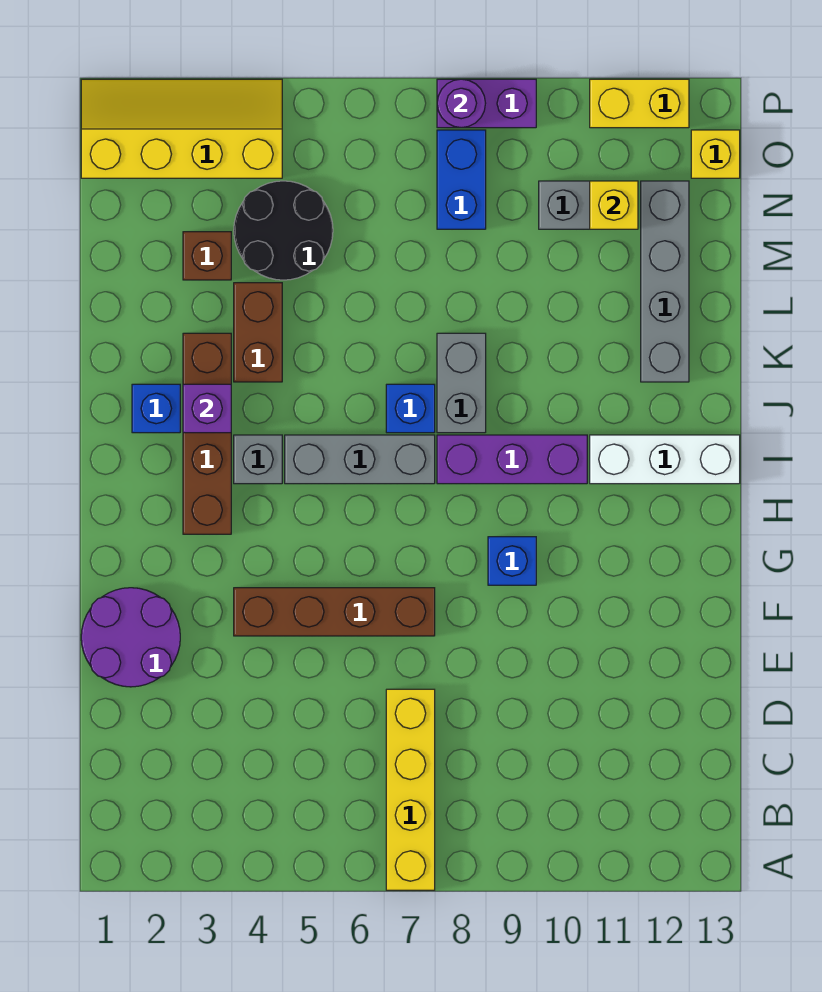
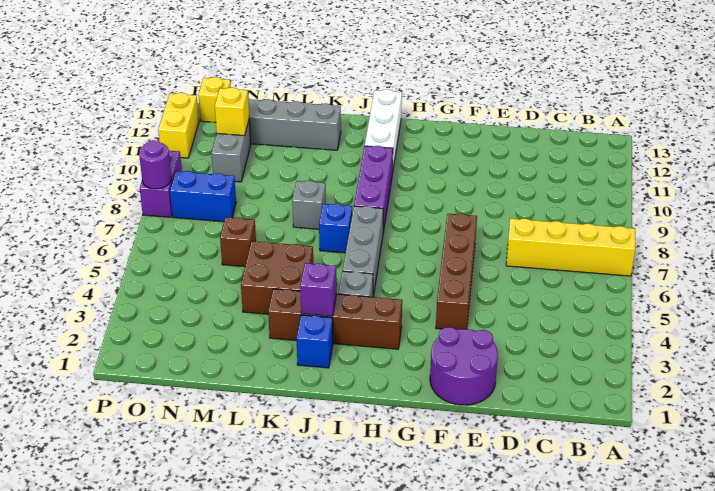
blue brick G9 level 1 -> none
grey brick J8:K8 level 1 -> grey brick K8 level 1
brown brick K4:L4 level 1 -> brown brick K4:L5 level 1
brown brick M3 level 1 -> brown brick M6 level 1
black round brick M4:N5 level 1 -> none
yellow slope O1:P4 level 1 top O -> none

